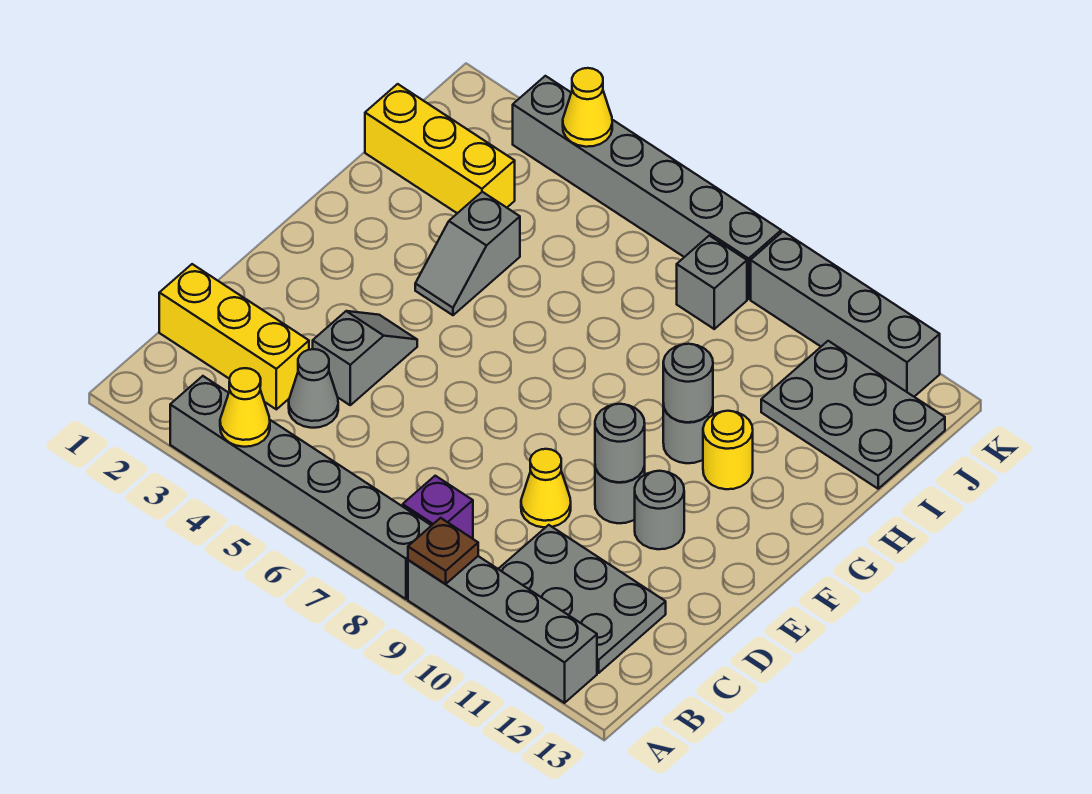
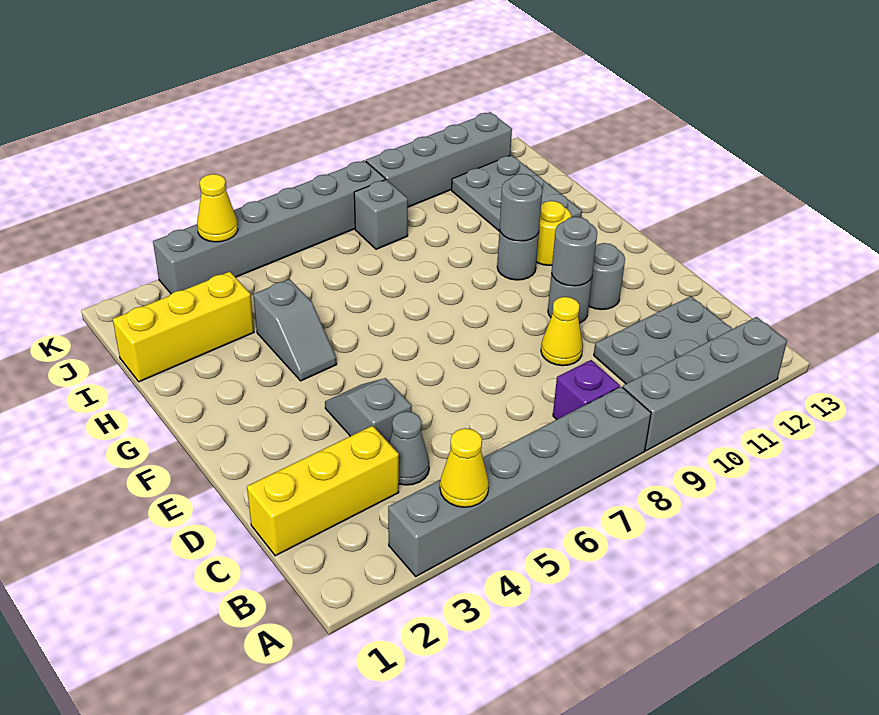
brown plate A9 level 2 -> none
grey plate I11:J13 level 1 -> grey plate H11:J12 level 1

